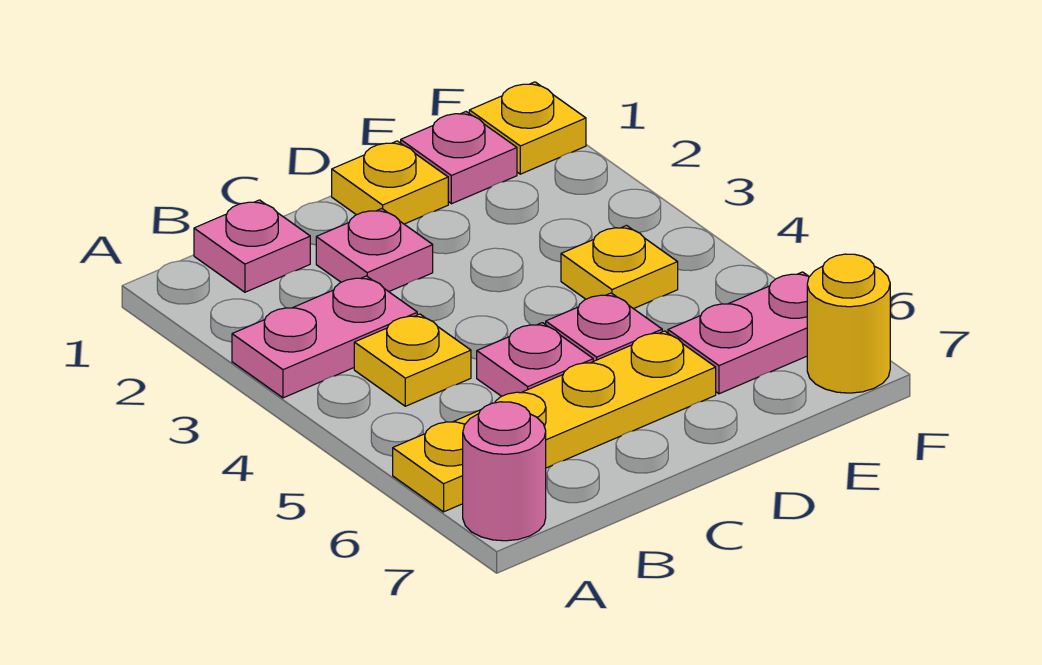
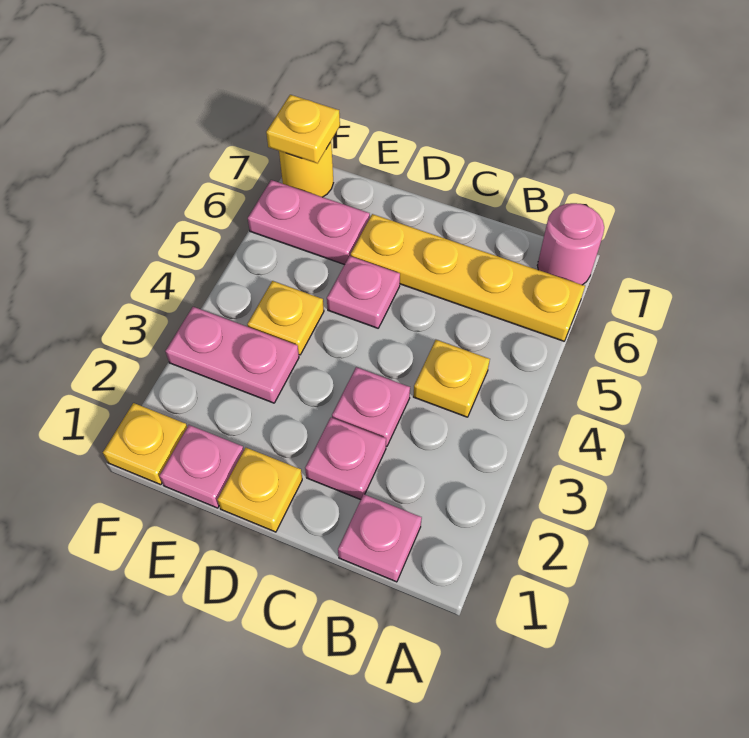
pink plate A3:B3 level 1 -> pink plate E3:F3 level 1
pink plate C5 level 1 -> pink plate C3 level 1
none -> yellow plate F7 level 2

